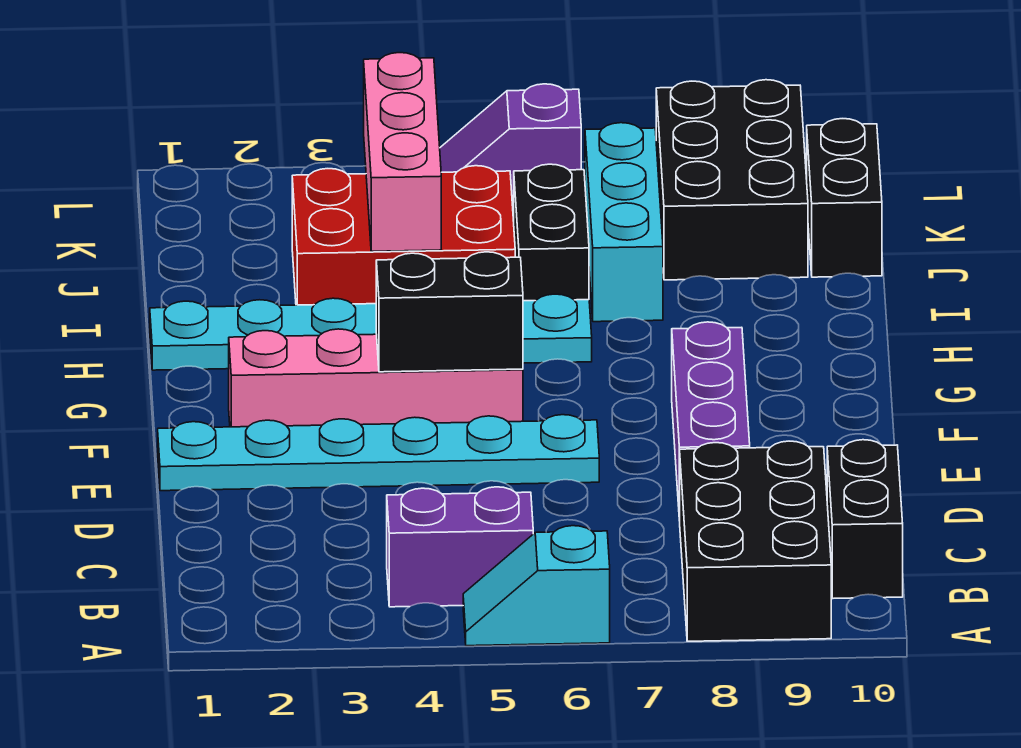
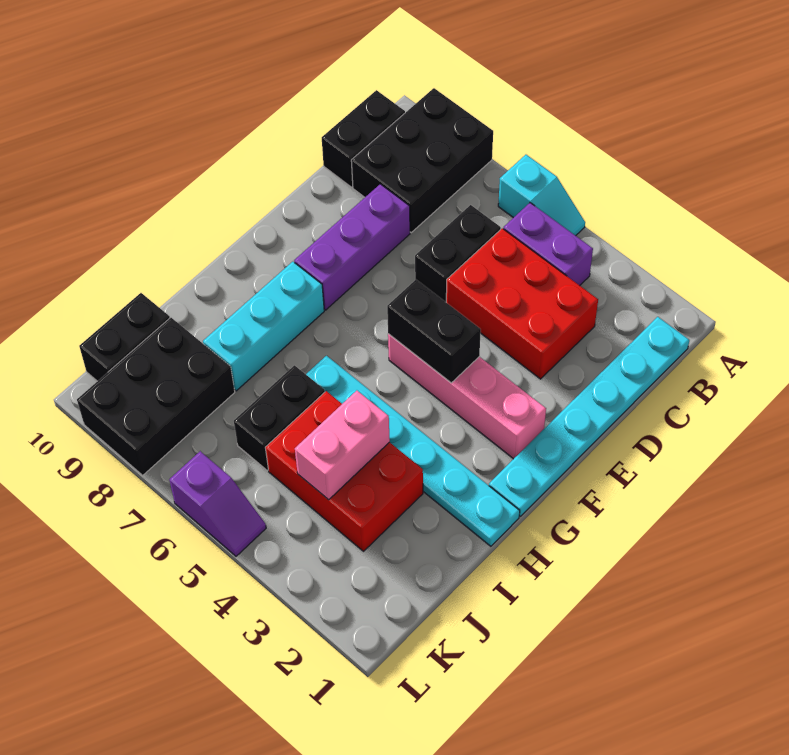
none -> red brick C3:D5 level 1
none -> black brick C6:D6 level 1
cyan plate E1:E6 level 1 -> cyan plate B1:G1 level 1
pink brick I4:K4 level 2 -> pink brick I4:J4 level 2
cyan brick I7:K7 level 1 -> cyan brick G8:I8 level 1

